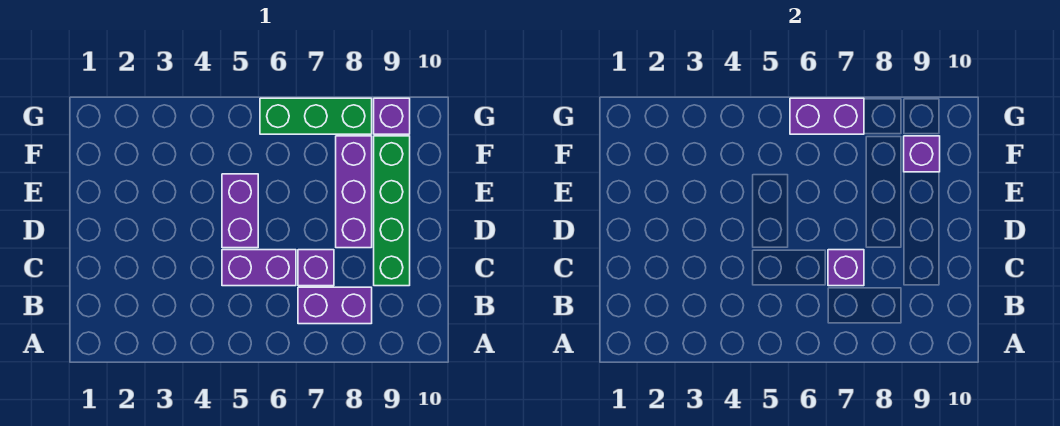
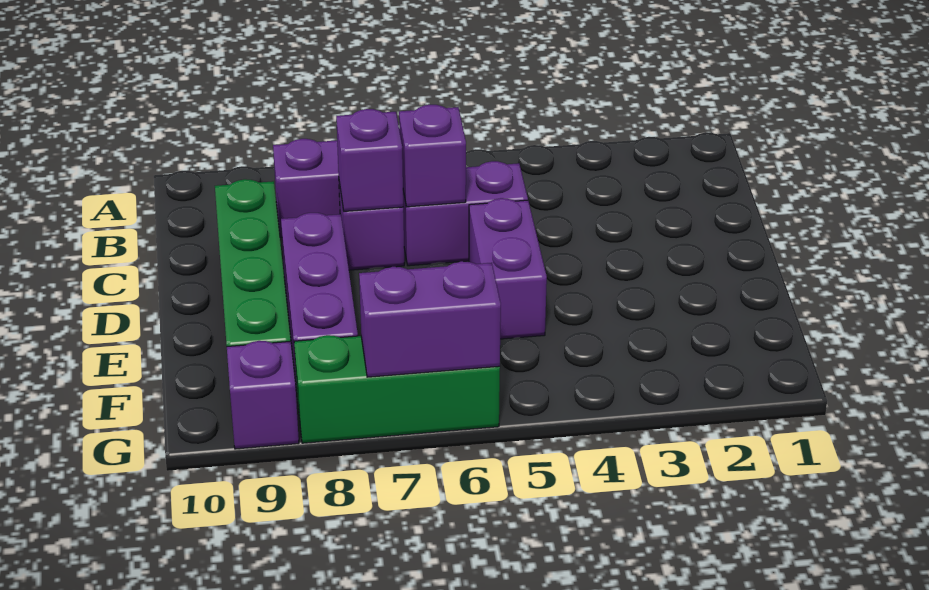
purple brick F9 level 2 -> purple brick C6 level 2

